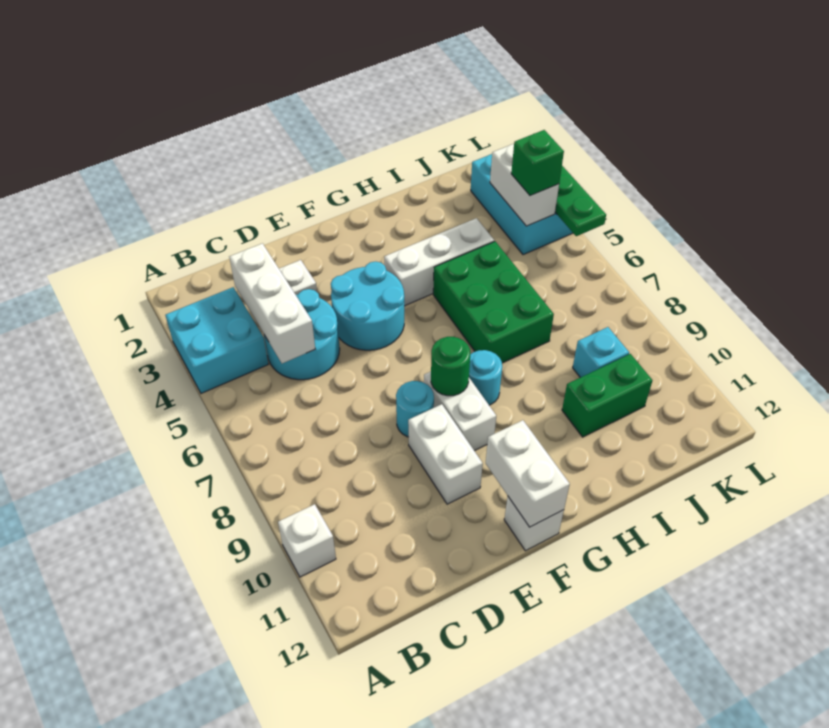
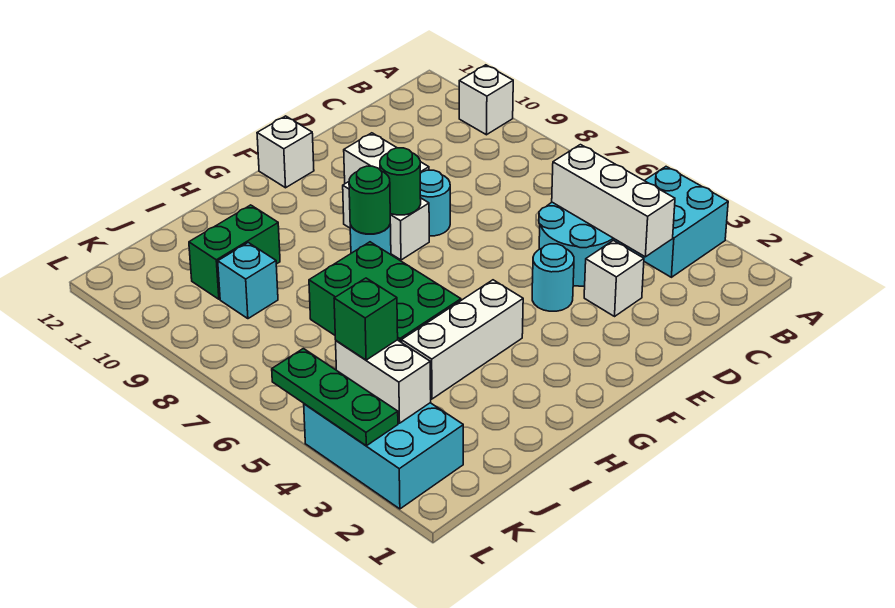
cyan round brick E4:F5 level 1 -> cyan round brick E4 level 1
white brick F11:F12 level 2 -> none
none -> green round brick G8 level 2

